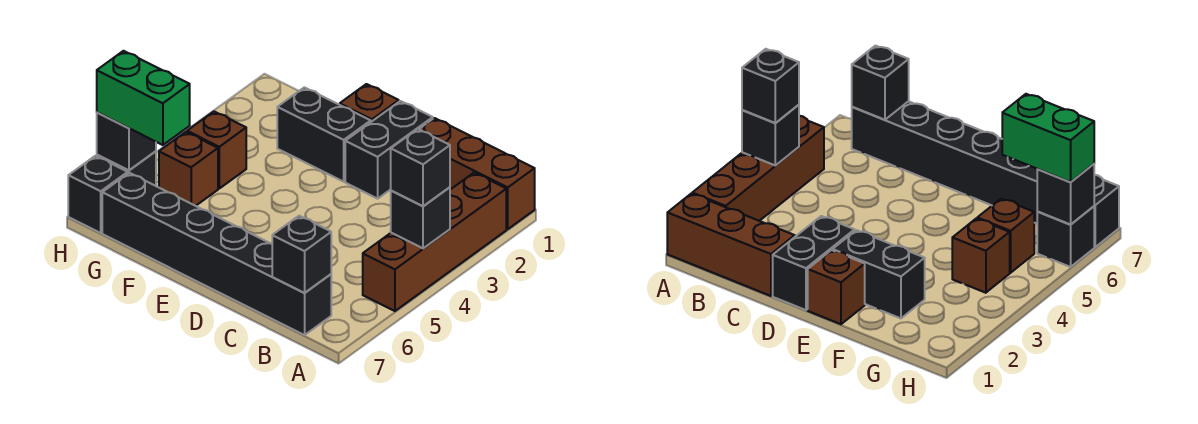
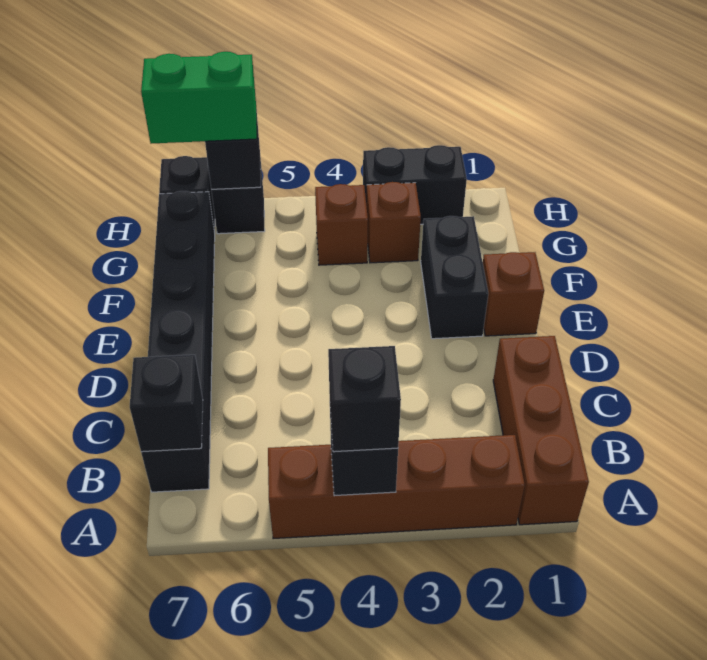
black brick D1:D2 level 1 -> black brick H2:H3 level 1
brown brick G5 level 1 -> brown brick G3 level 1
green brick G6:H6 level 3 -> green brick H6:H7 level 3

